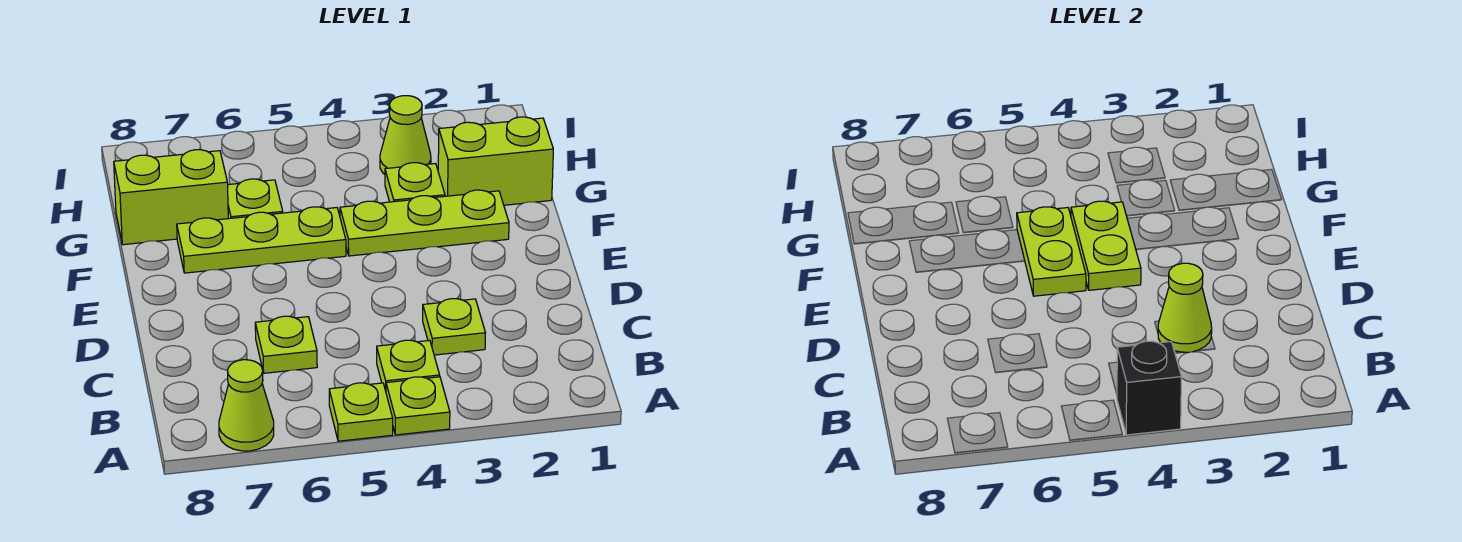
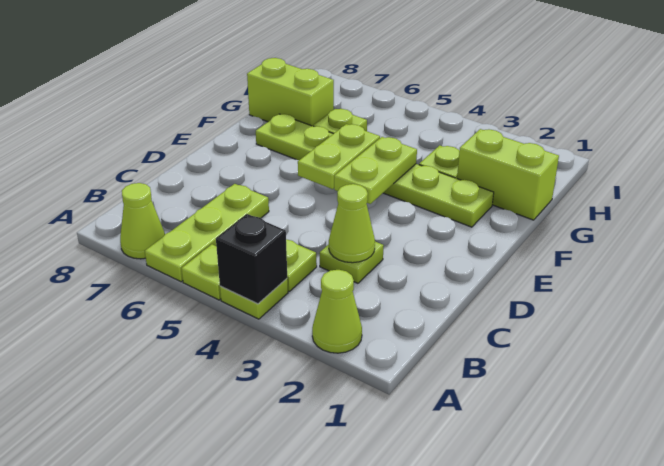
lime plate C6 level 1 -> lime plate A6:C6 level 1
lime cone H3 level 1 -> lime cone A2 level 1

